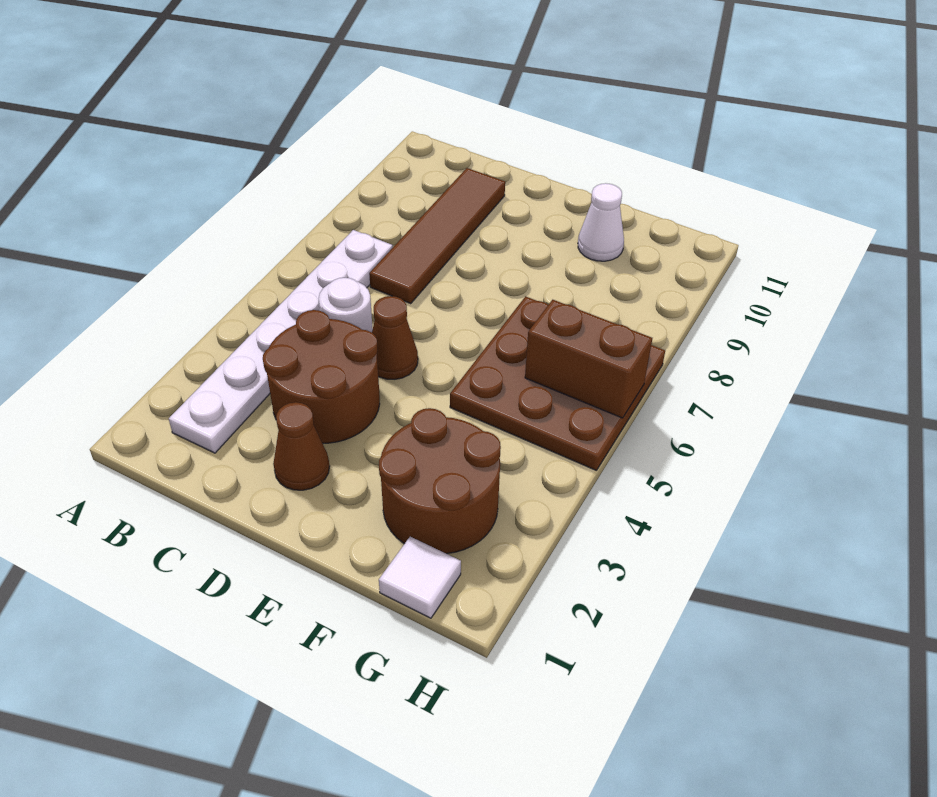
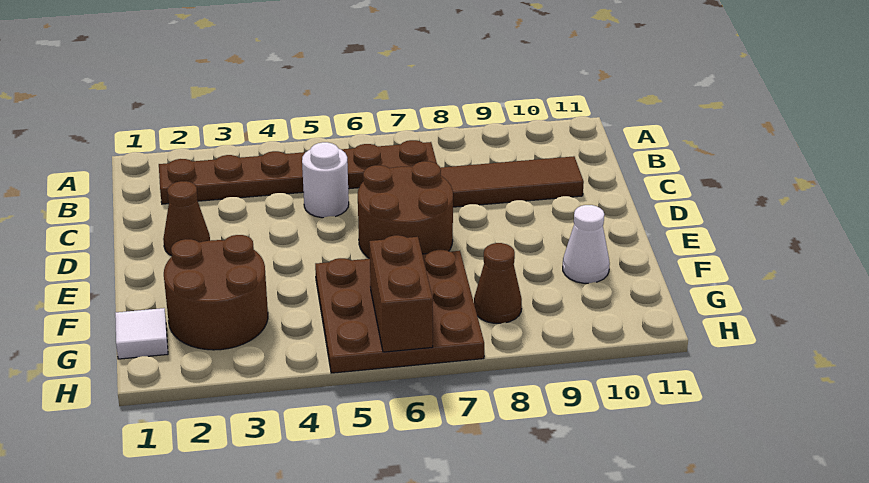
white plate B2:B7 level 1 -> brown plate B2:B7 level 1
brown round brick C3:D4 level 1 -> brown round brick D6:E7 level 1
brown cone D5 level 1 -> brown cone G8 level 1

